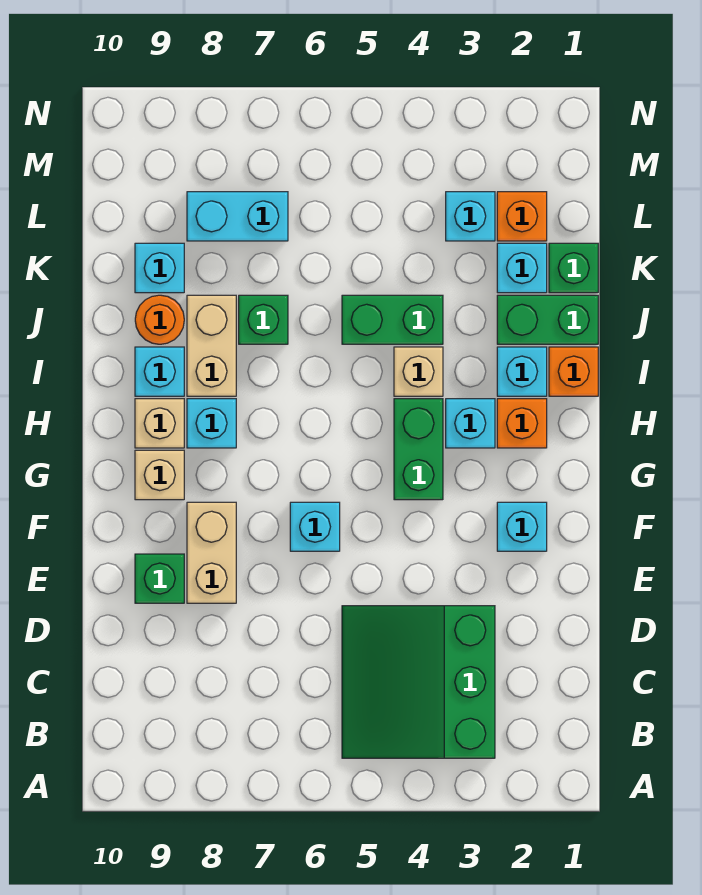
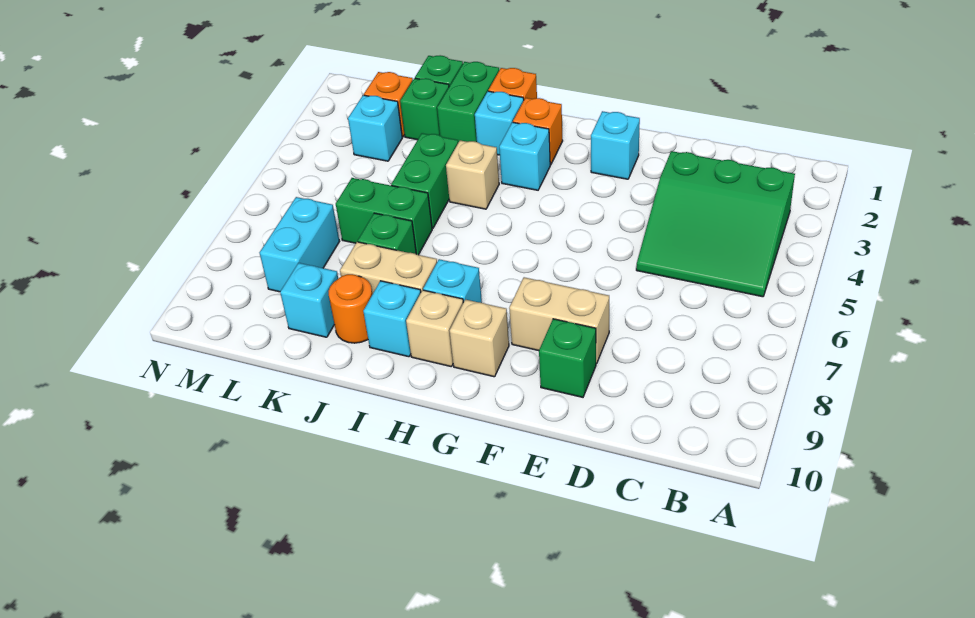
cyan brick F6 level 1 -> none
green brick G4:H4 level 1 -> green brick J6:K6 level 1
cyan brick K2 level 1 -> green brick K2 level 1

